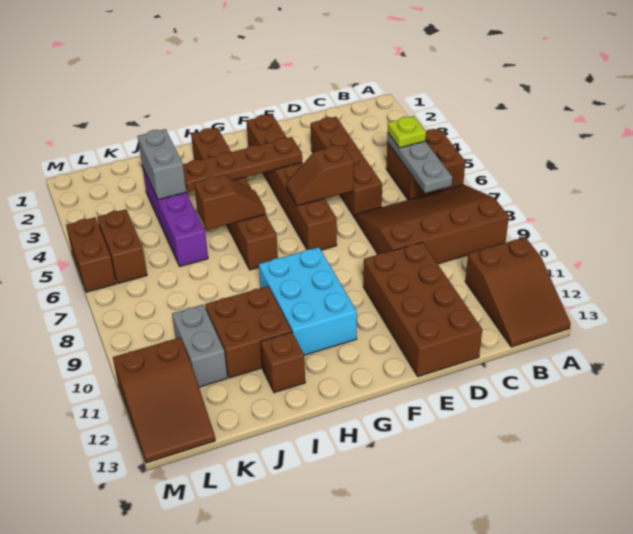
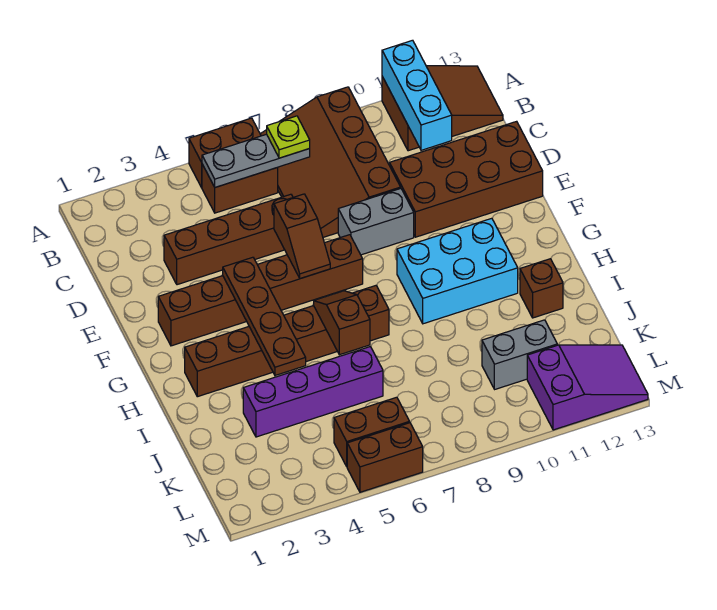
none -> cyan brick A11:C11 level 2
lime plate B5 level 3 -> lime plate B7 level 3
brown brick I10:J11 level 1 -> none
grey brick J3:J4 level 2 -> grey brick E8:E9 level 1
brown slope L11:M13 level 1 top 11 -> purple slope L11:M13 level 1 top 11

